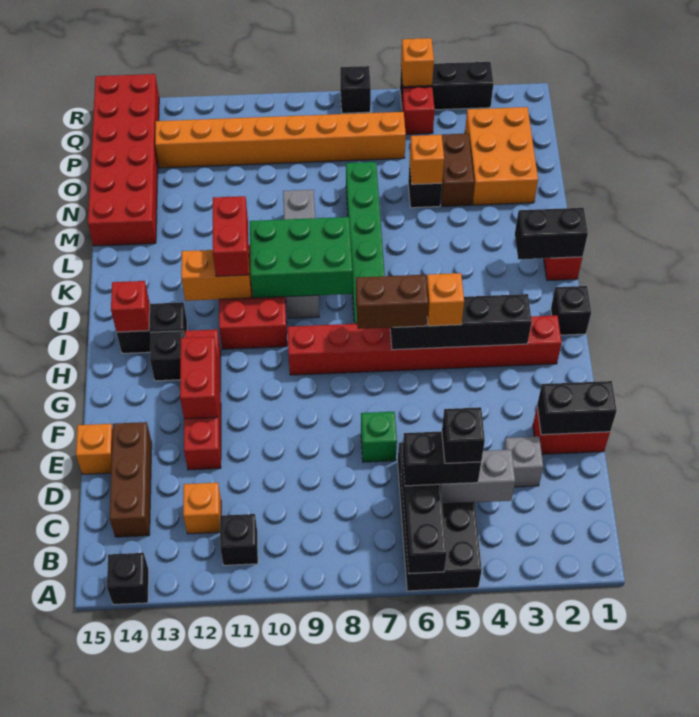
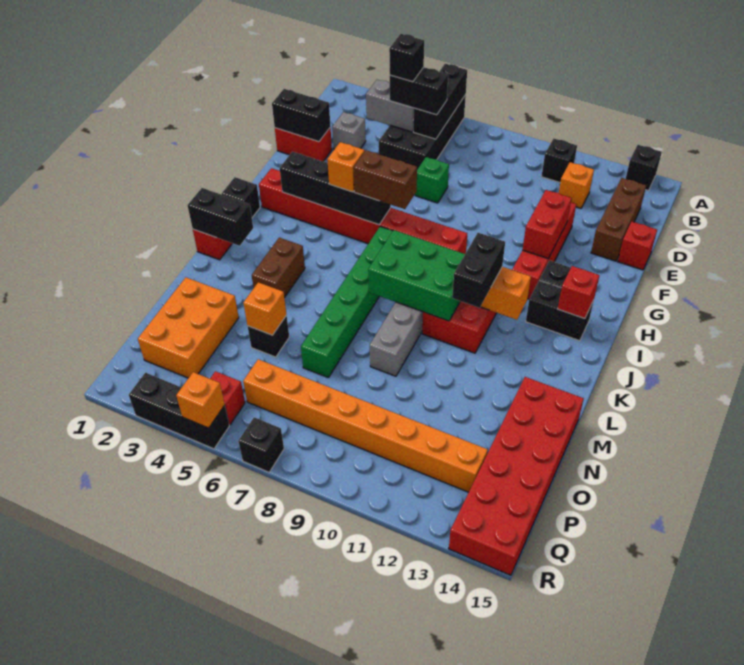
orange brick E15 level 1 -> red brick E15 level 1
red brick J11:K11 level 3 -> black brick J11:K11 level 3
brown brick N4:O4 level 1 -> brown brick K4:L4 level 1

